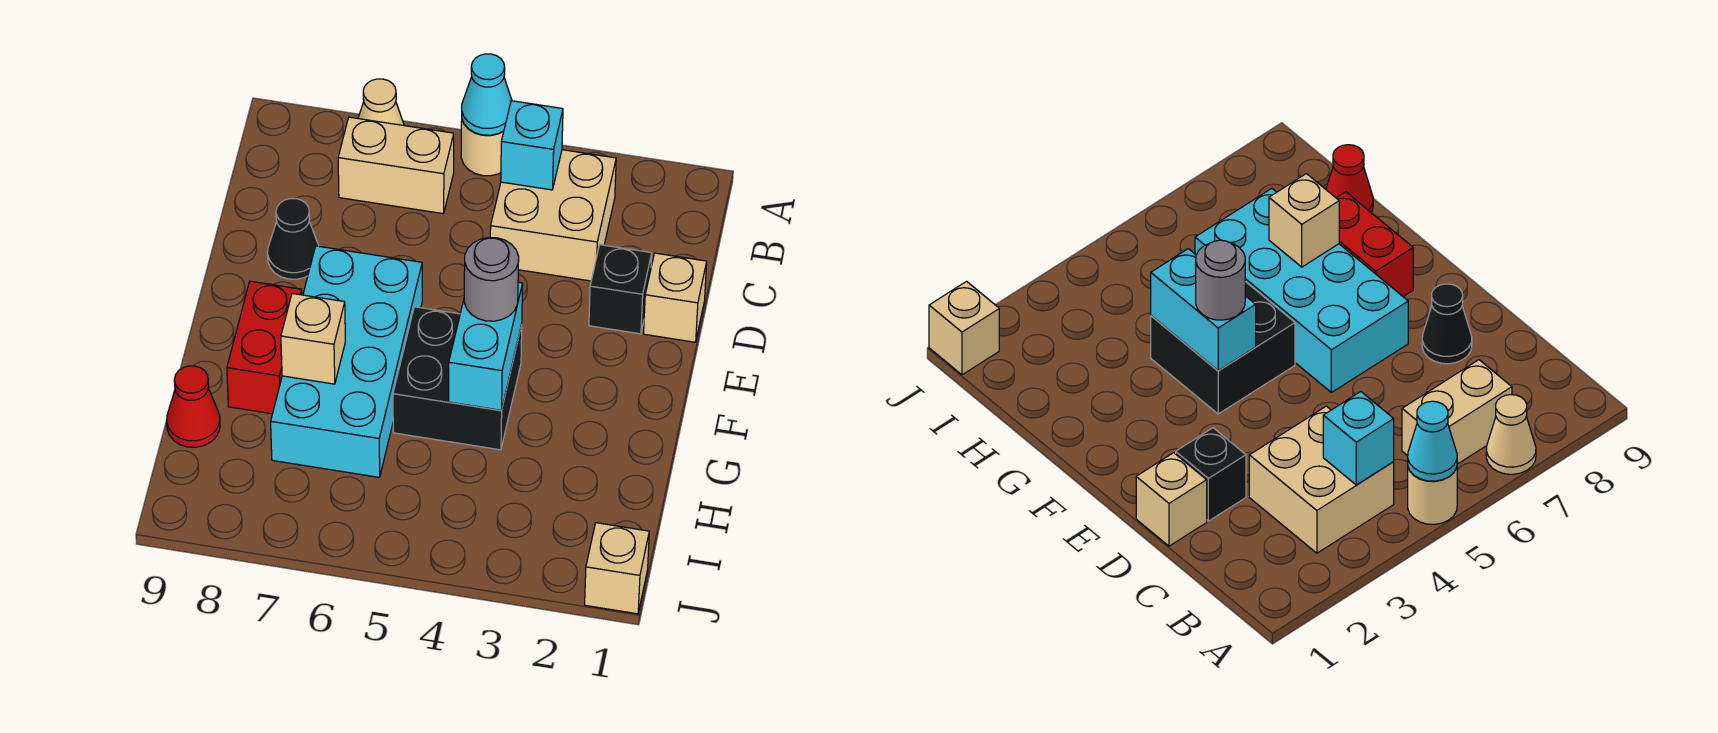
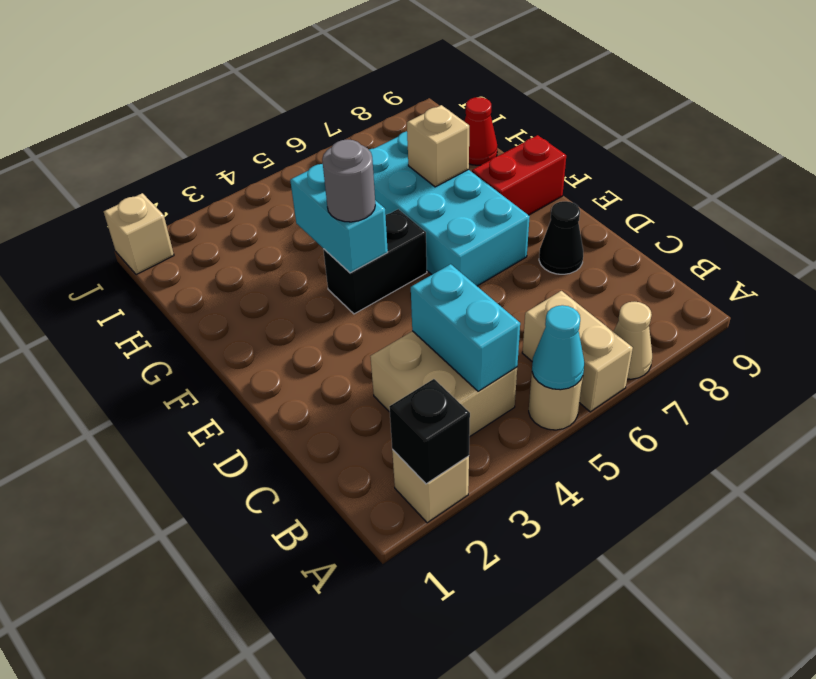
cyan brick B4 level 2 -> cyan brick B4:C4 level 2
tan brick B6:B7 level 1 -> tan brick A6:B6 level 1
tan brick D1 level 1 -> tan brick A2 level 1
black brick D2 level 1 -> black brick A2 level 2
black brick F4:G5 level 1 -> black brick F4:F5 level 1
red brick F8:G8 level 1 -> red brick F8:F9 level 1

